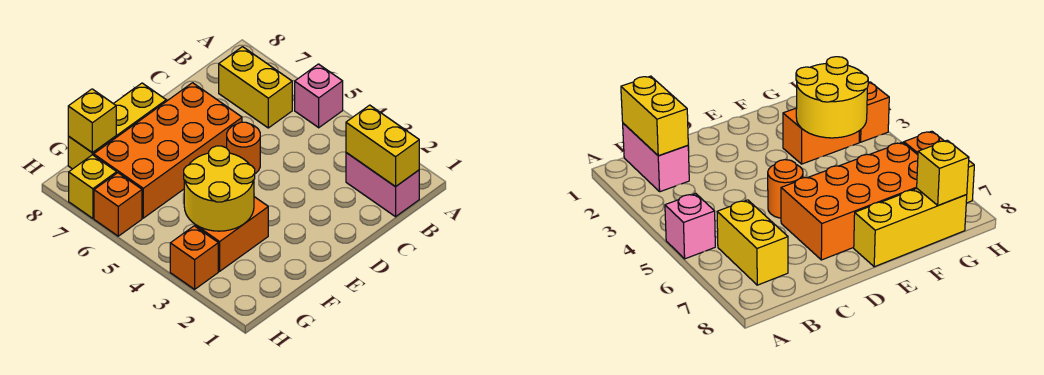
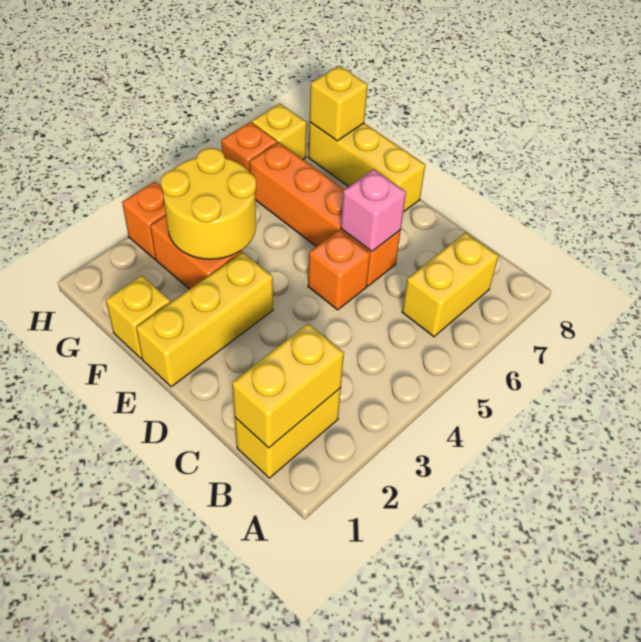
pink brick A5 level 1 -> pink brick D6 level 2
pink brick B1:B2 level 1 -> yellow brick B1:B2 level 1
orange round brick D5 level 1 -> orange brick D5 level 1
orange brick D6:G7 level 1 -> orange brick D6:G6 level 1
none -> yellow brick E1:E3 level 1
none -> yellow brick F1 level 1

